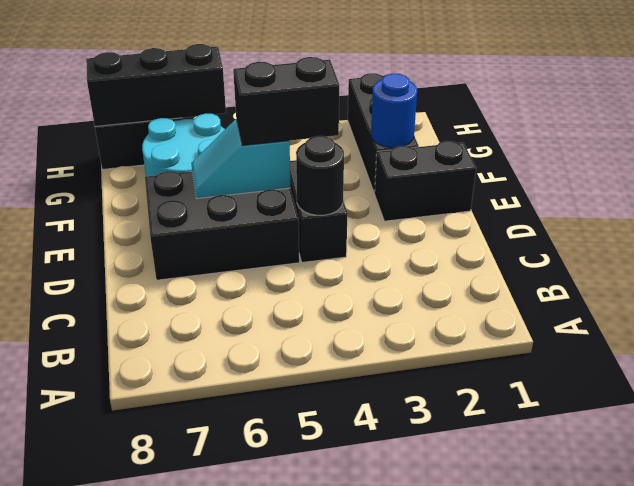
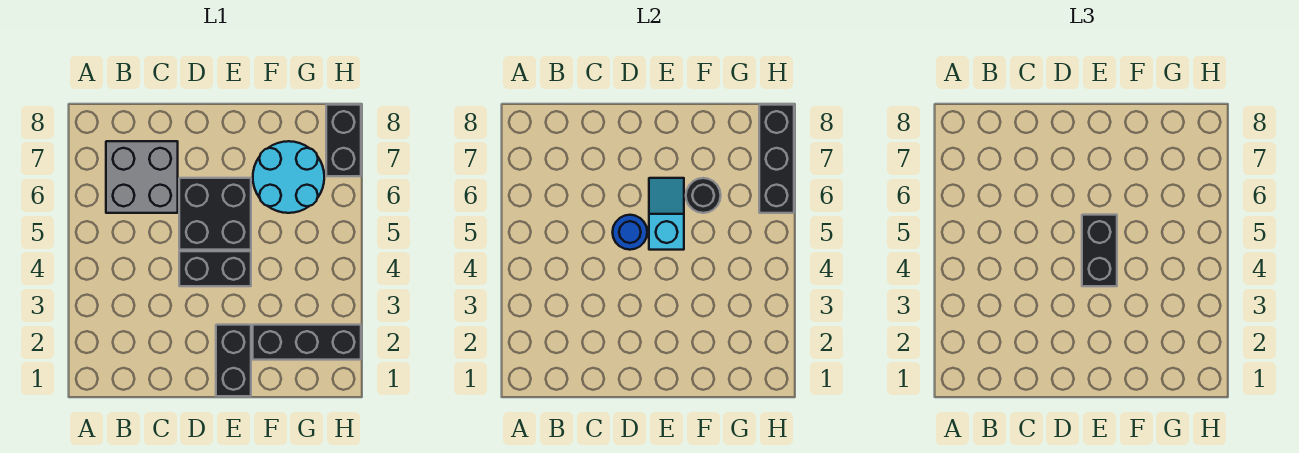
none -> grey brick B6:C7 level 1
black round brick D4 level 2 -> black round brick F6 level 2
black brick D5:E7 level 1 -> black brick D5:E6 level 1
blue round brick F2 level 2 -> blue round brick D5 level 2

